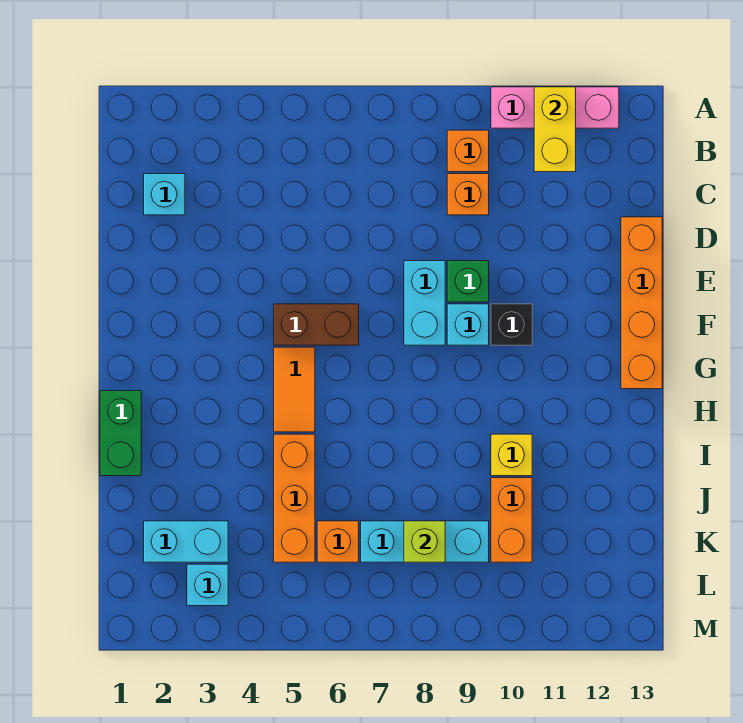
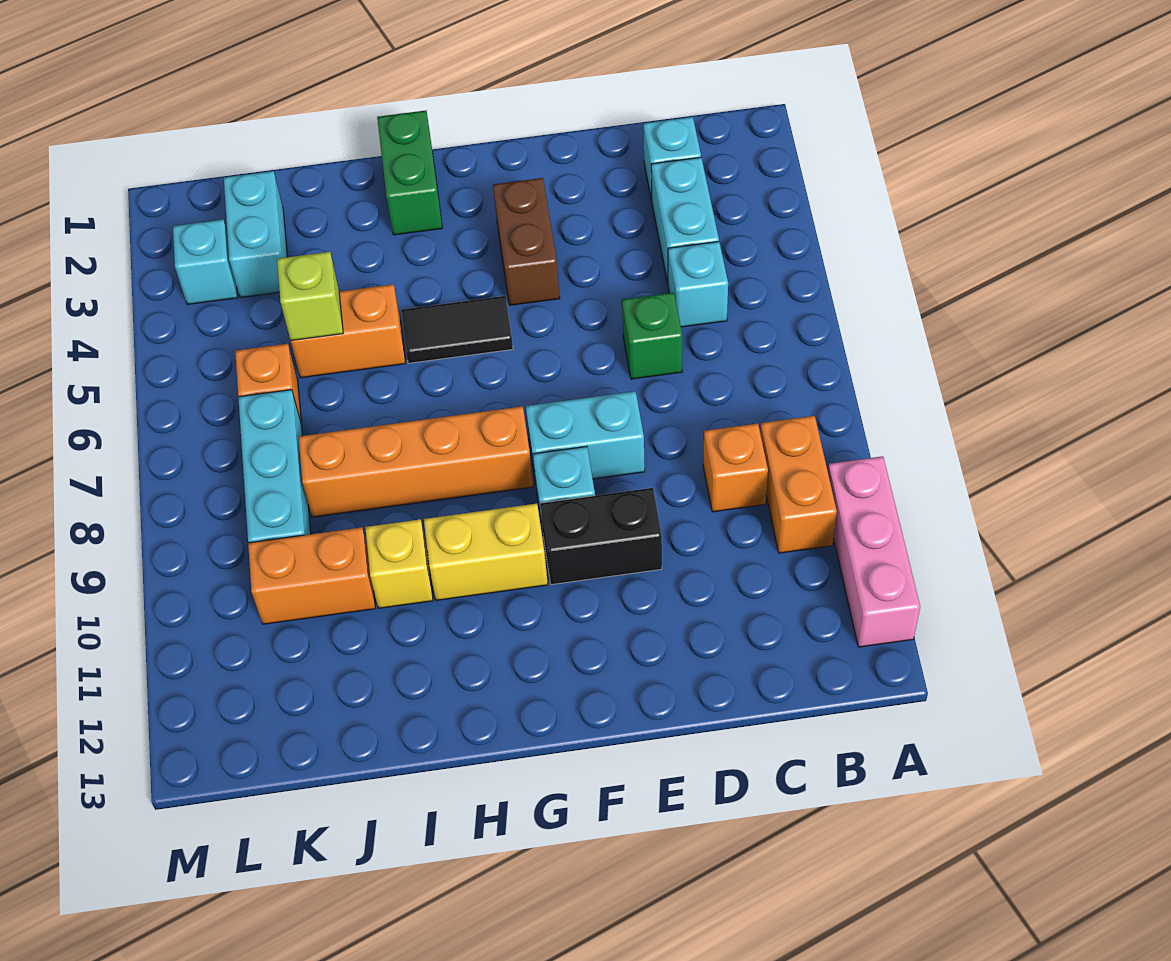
yellow brick A11:B11 level 2 -> yellow brick G10:H10 level 1
orange brick B9 level 1 -> orange brick B9:B10 level 1
none -> cyan brick C3:C4 level 1
none -> cyan brick C5 level 1
orange brick D13:G13 level 1 -> orange brick G8:J8 level 1
green brick E9 level 1 -> green brick D6 level 1
brown brick F5:F6 level 1 -> brown brick F3:F4 level 1
black brick F10 level 1 -> black brick E10:F10 level 1
orange tile G5:H5 level 1 -> black tile G5:H5 level 1
green brick H1:I1 level 1 -> green brick H1:H2 level 1
orange brick I5:K5 level 1 -> orange brick I5:J5 level 1
lime brick K8 level 2 -> lime brick J5 level 2

